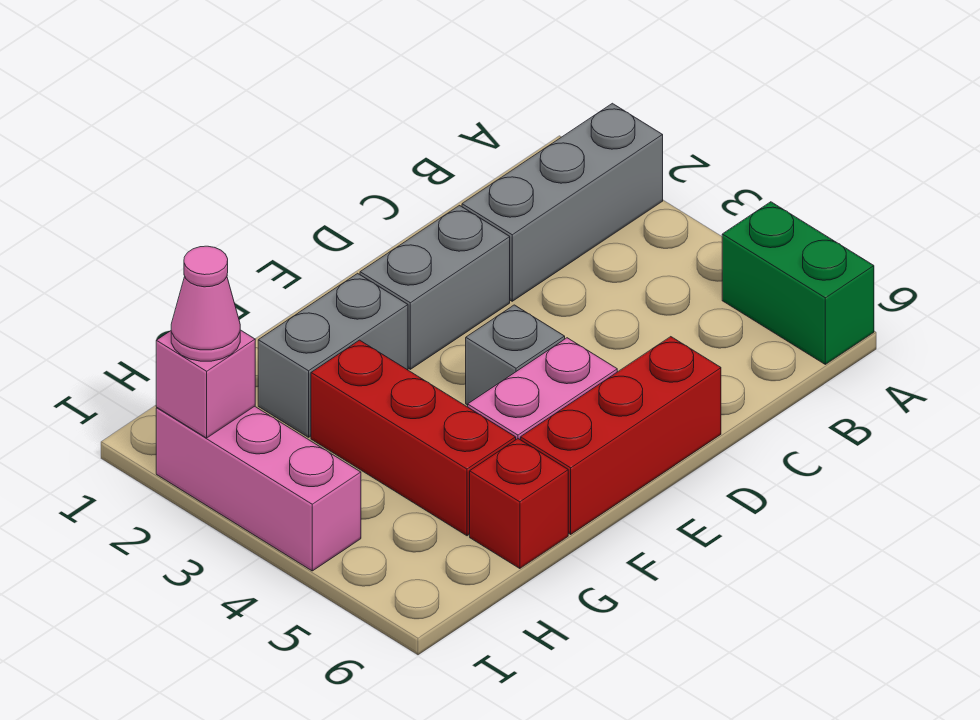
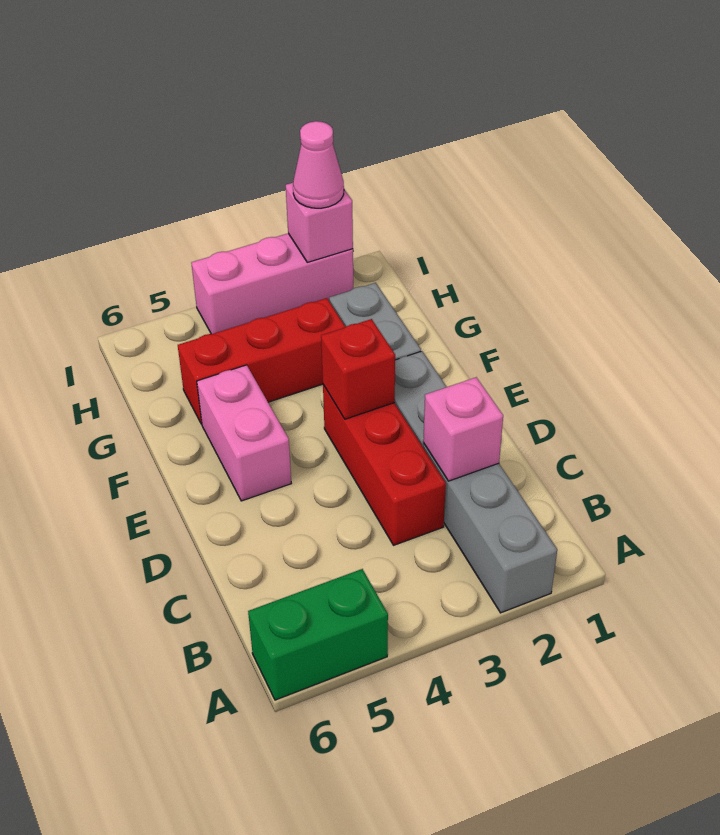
none -> pink brick C2 level 2
red brick D6:F6 level 1 -> red brick C3:E3 level 1
grey brick E4 level 1 -> none
red brick G6 level 1 -> red brick E3 level 2

